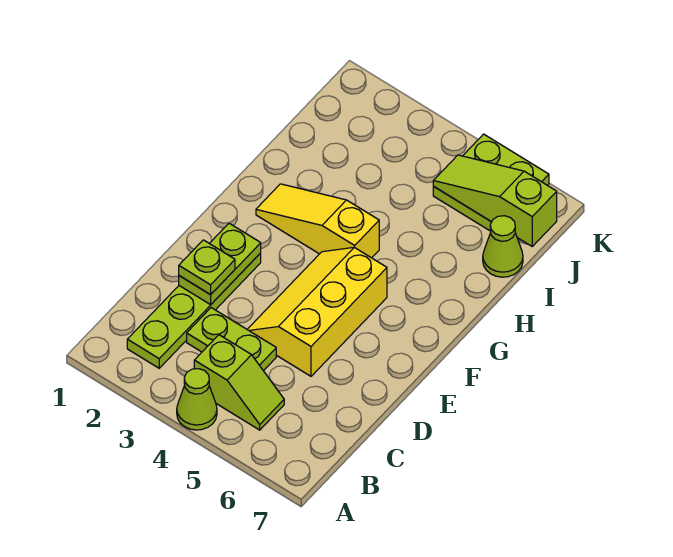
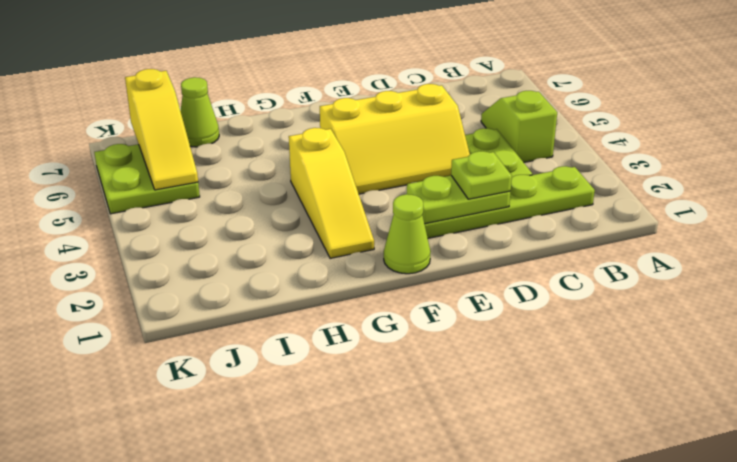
lime cone A4 level 1 -> lime cone F1 level 1
lime slope J5:J7 level 2 top 7 -> yellow slope J5:J7 level 2 top 7

